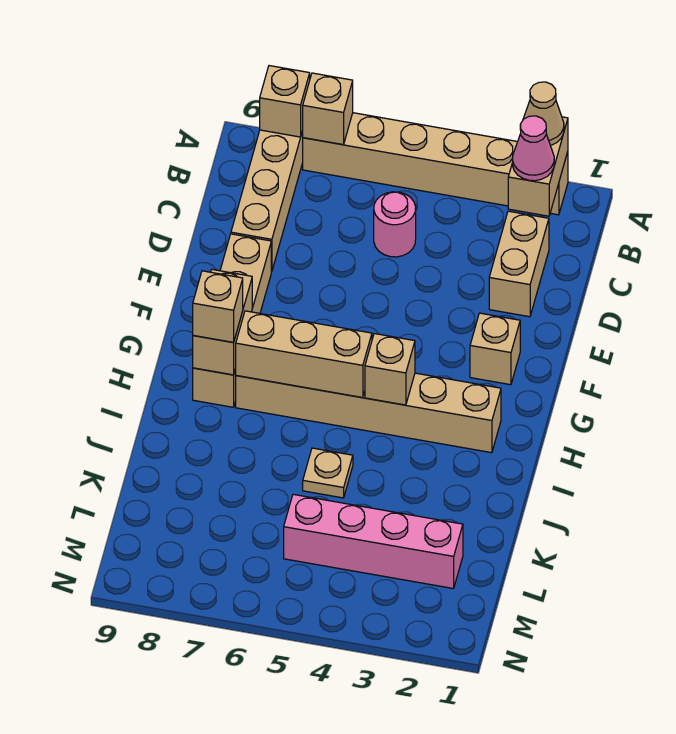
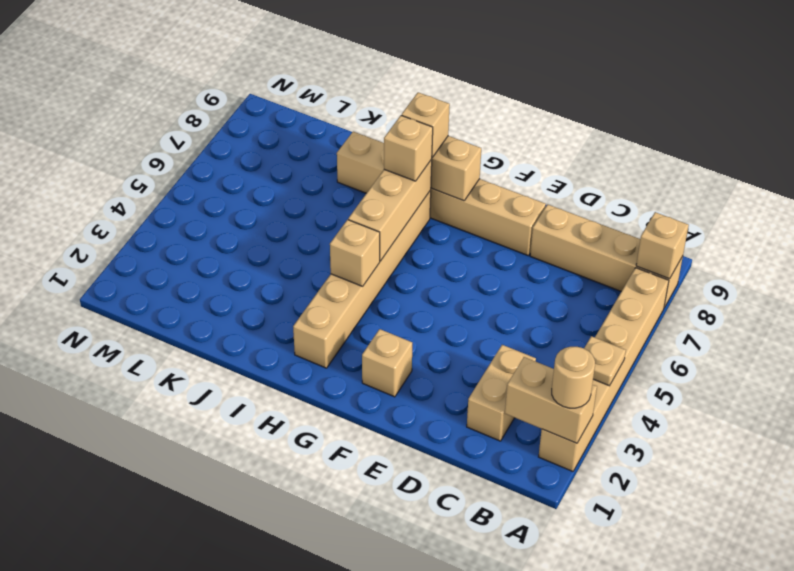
tan cone A2 level 3 -> tan round brick A2 level 3
tan brick A7 level 2 -> tan brick H7 level 3
pink cone B2 level 3 -> none
tan brick C2:D2 level 1 -> tan brick C2:C3 level 1
pink round brick C5 level 1 -> none
tan brick E8:H8 level 1 -> tan brick E8:J8 level 1
tan plate J5 level 1 -> tan plate A4 level 2
pink brick L2:L5 level 1 -> none

